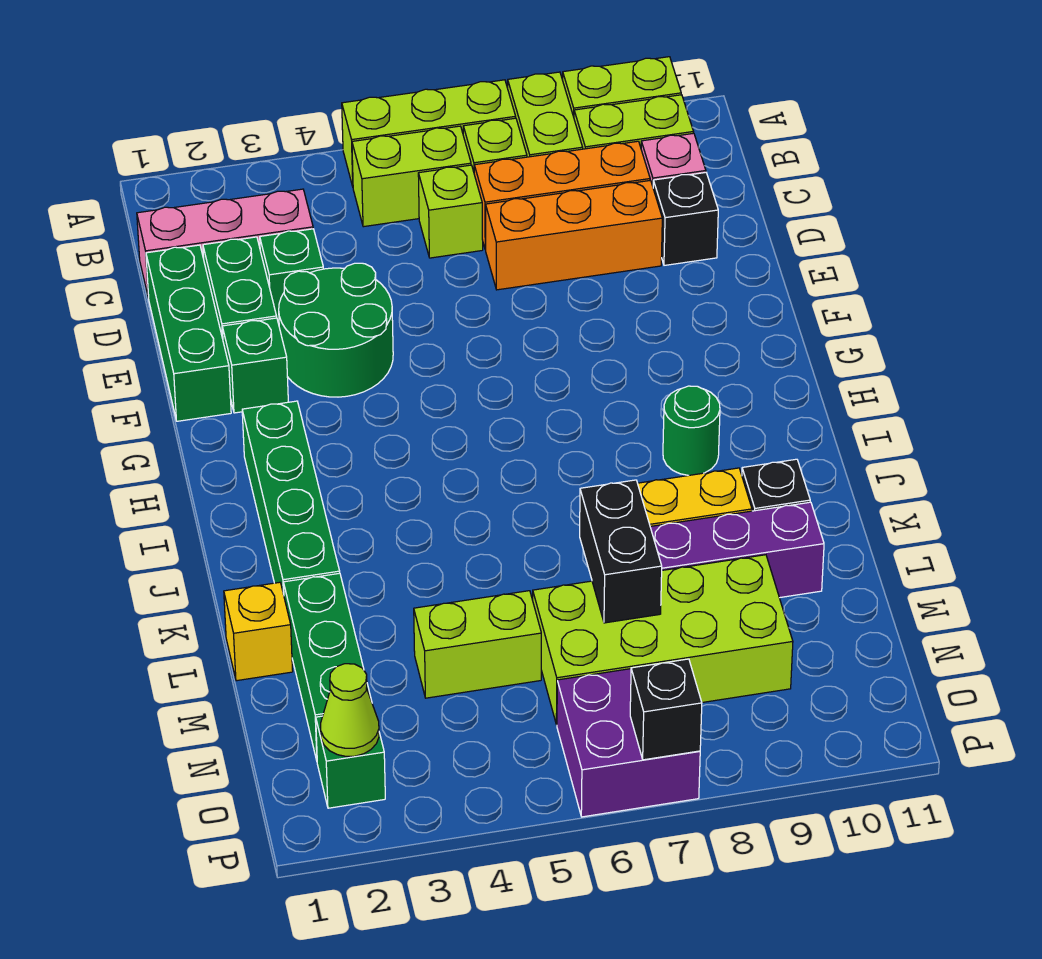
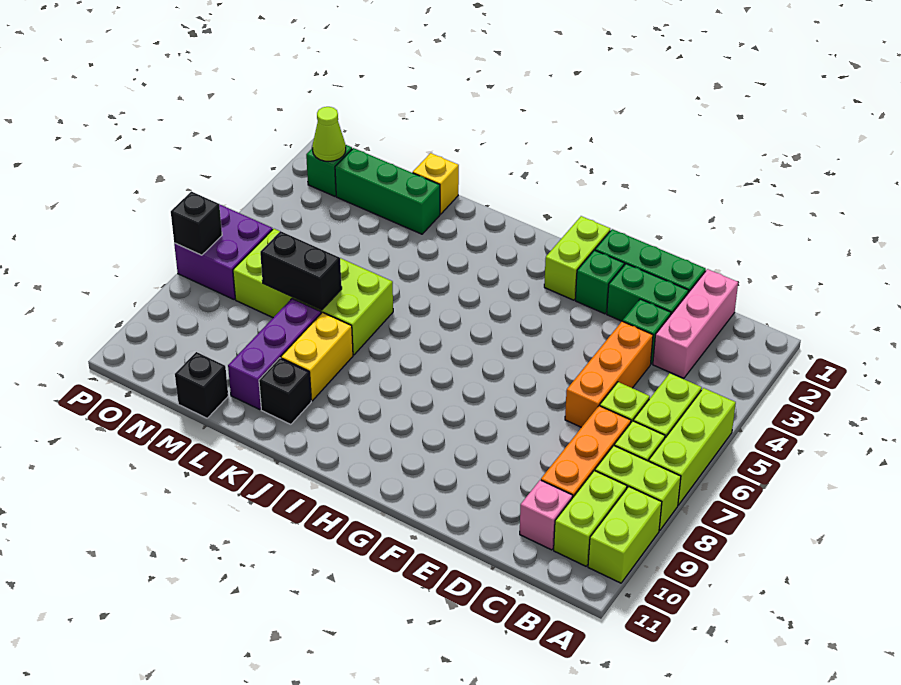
orange brick D7:D9 level 1 -> orange brick D4:D6 level 1
black brick D10 level 1 -> black brick M11 level 1
green round brick E3:F4 level 1 -> none
green brick H2:K2 level 1 -> none
green round brick I9 level 1 -> none
lime brick M4:M5 level 1 -> lime brick G1:G2 level 1
lime brick M6:N9 level 1 -> lime brick K6:N7 level 1

